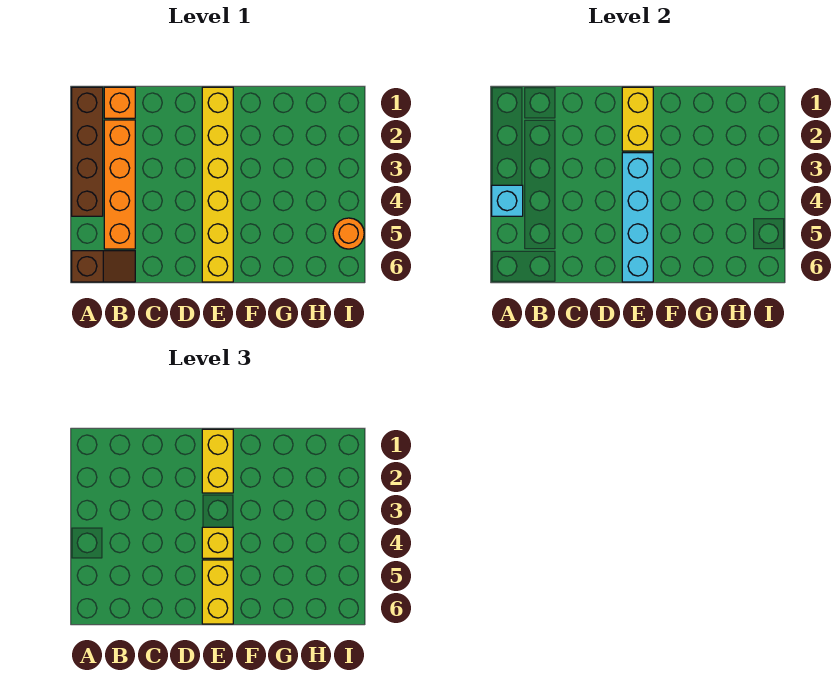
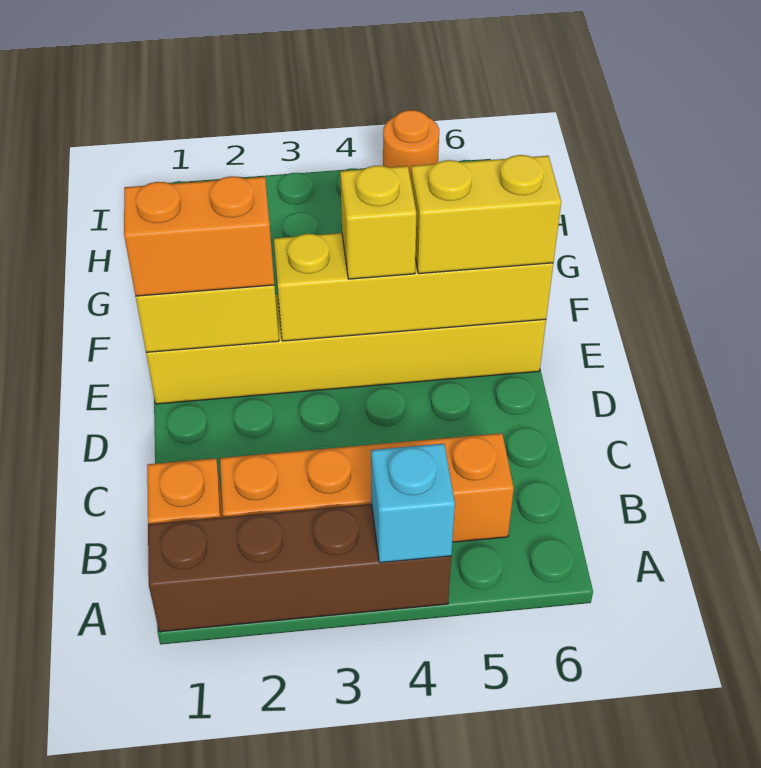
brown slope A6:B6 level 1 top A -> none
yellow brick E1:E2 level 3 -> orange brick E1:E2 level 3
cyan brick E3:E6 level 2 -> yellow brick E3:E6 level 2

